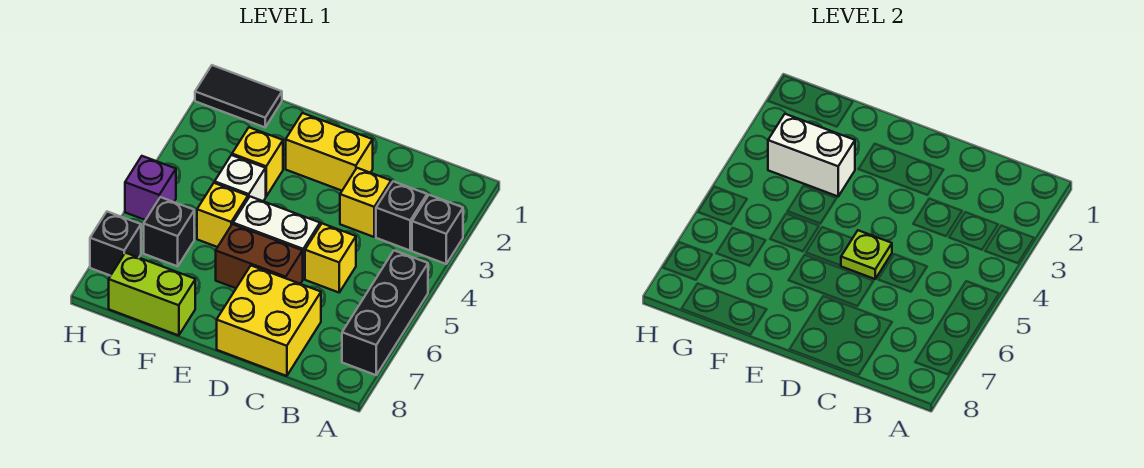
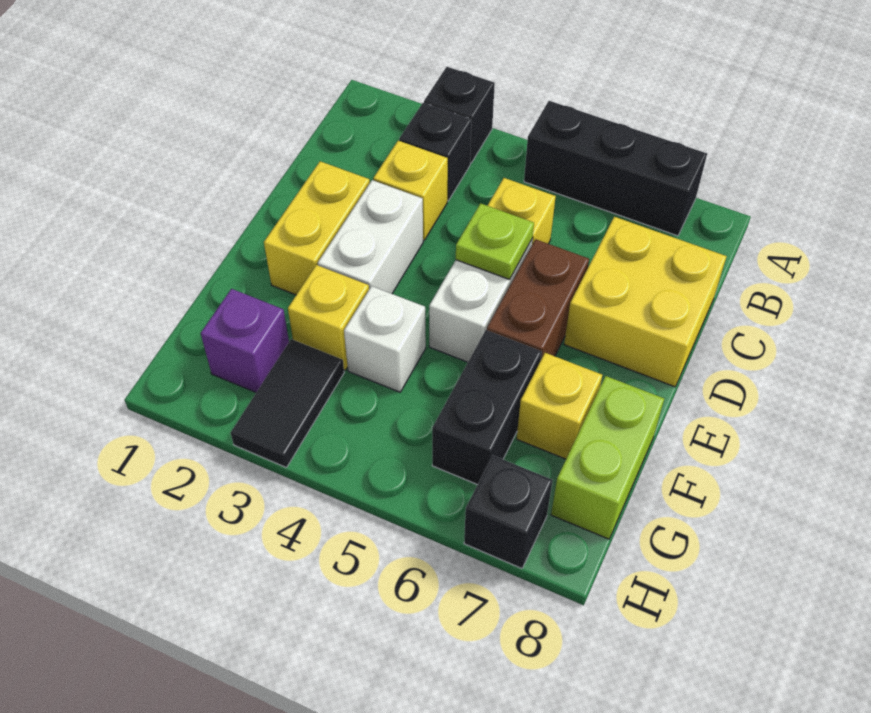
white brick F3:G3 level 2 -> white brick D3:E3 level 1
yellow brick F5 level 1 -> yellow brick F7 level 1
black tile G1:H1 level 1 -> black tile G3:H3 level 1
black brick G6 level 1 -> black brick F6:G6 level 1
purple brick H5 level 1 -> purple brick G2 level 1

